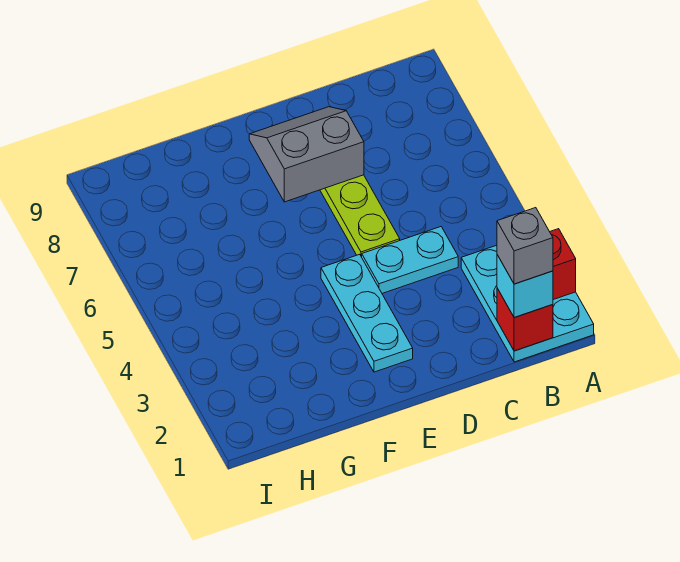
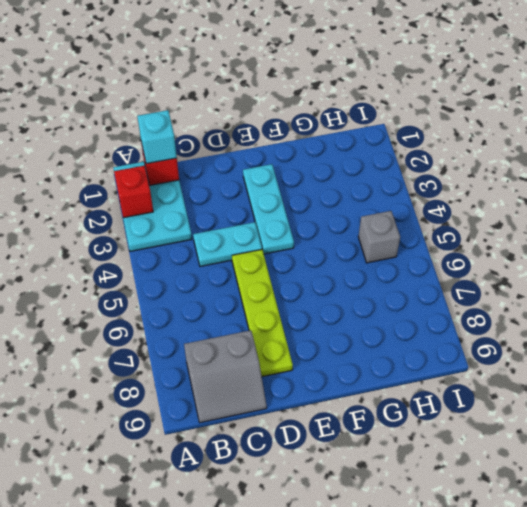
grey brick B1 level 4 -> grey brick H5 level 1
grey slope D7:E8 level 2 top 7 -> grey slope B8:C9 level 1 top 8

